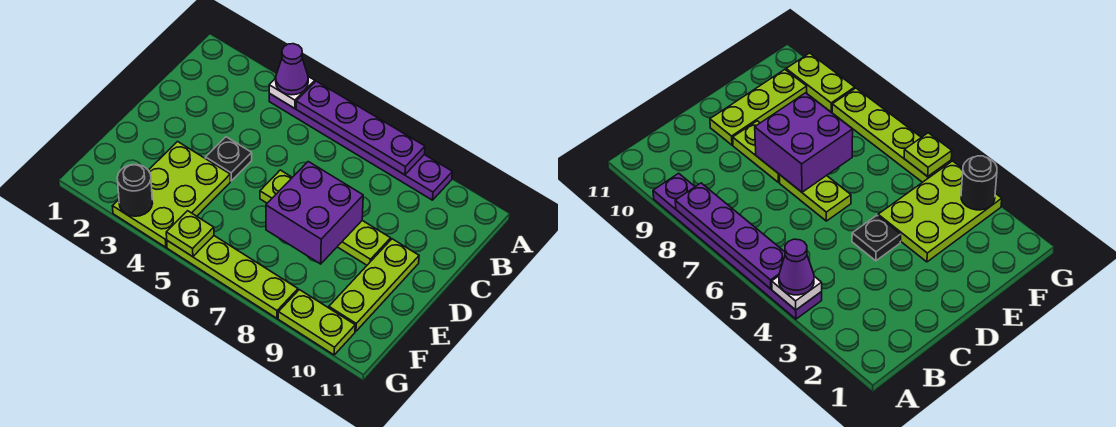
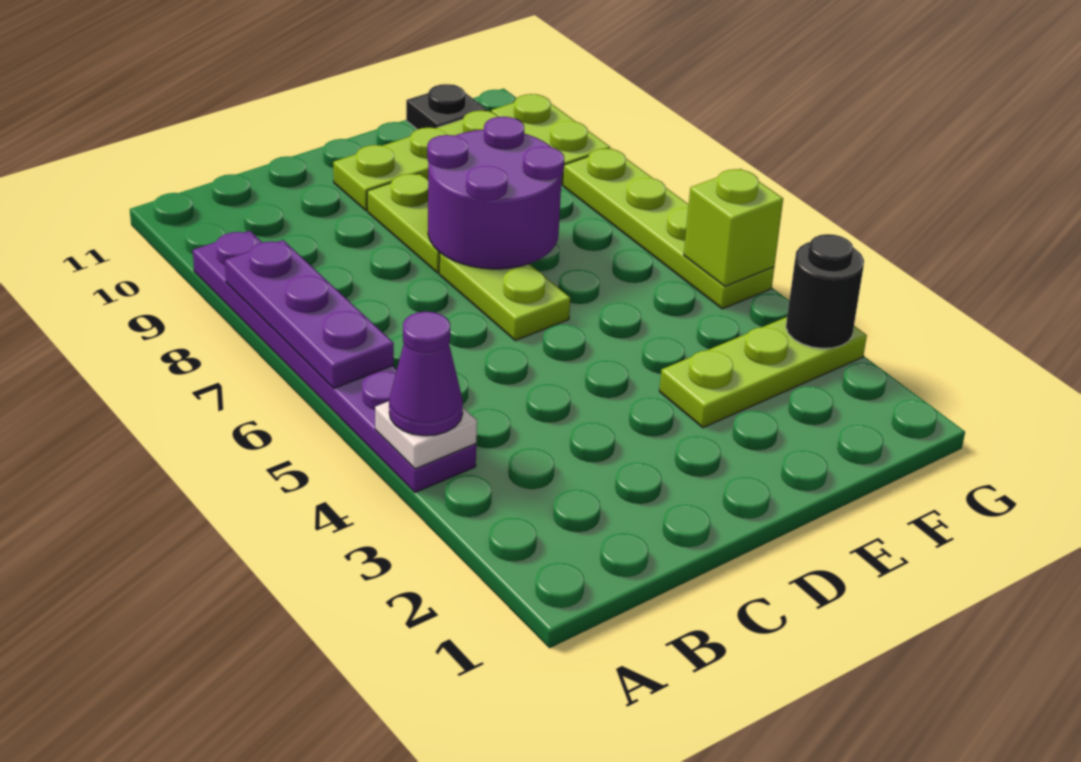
purple plate A5:A8 level 2 -> purple plate A6:A8 level 2
black plate D4 level 1 -> black plate F11 level 1
purple brick D7:E8 level 2 -> purple round brick D7:E8 level 2
lime plate E3:G4 level 1 -> lime plate E3:G3 level 1
lime plate G5 level 2 -> lime brick G5 level 2

